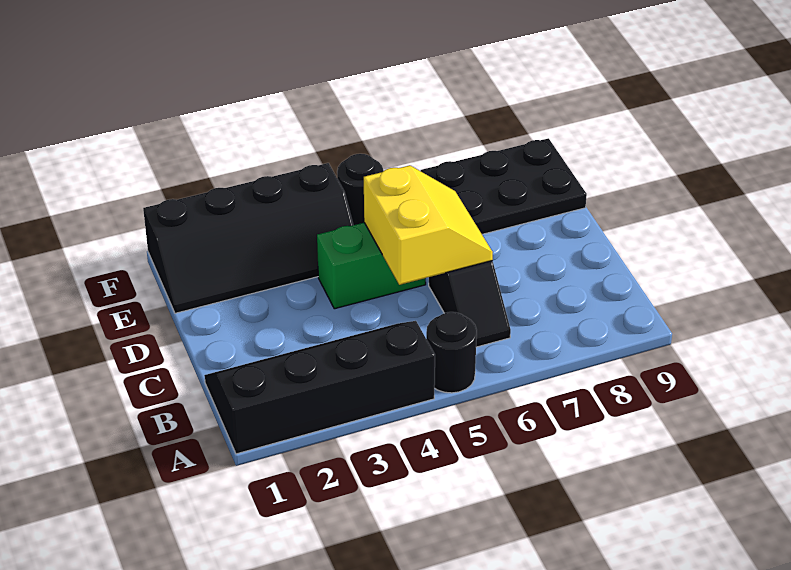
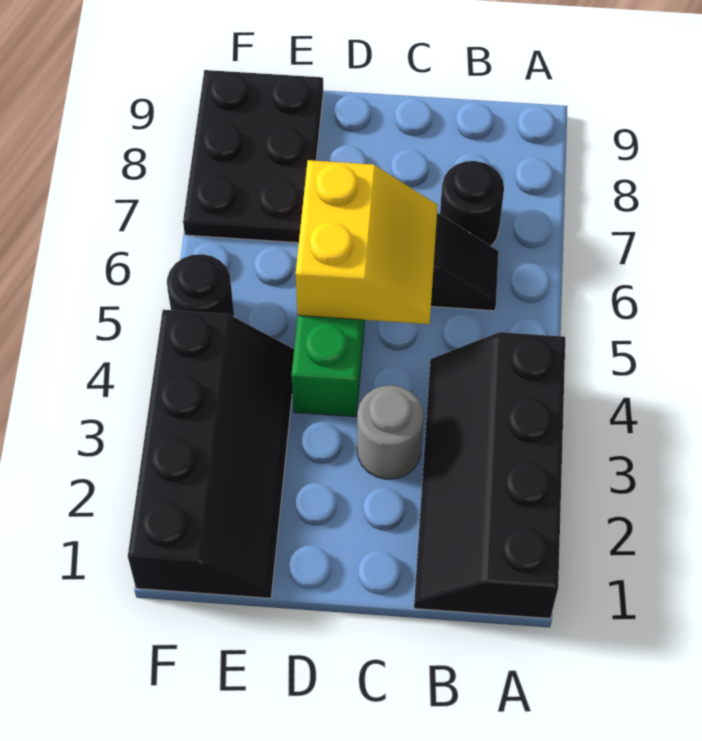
black round brick A5 level 1 -> black round brick B7 level 1
none -> grey round brick C3 level 1
yellow slope C5:D6 level 2 top 5 -> yellow slope C5:D6 level 2 top D

